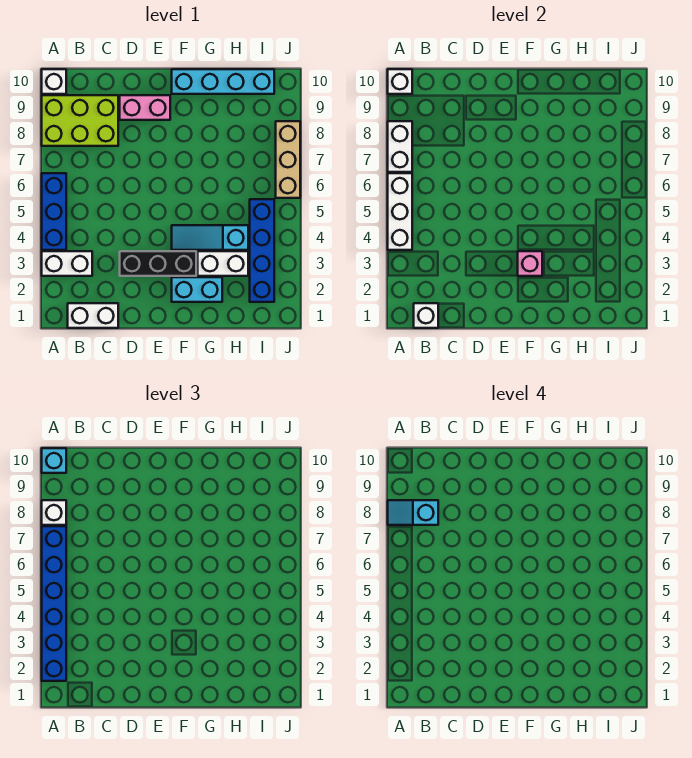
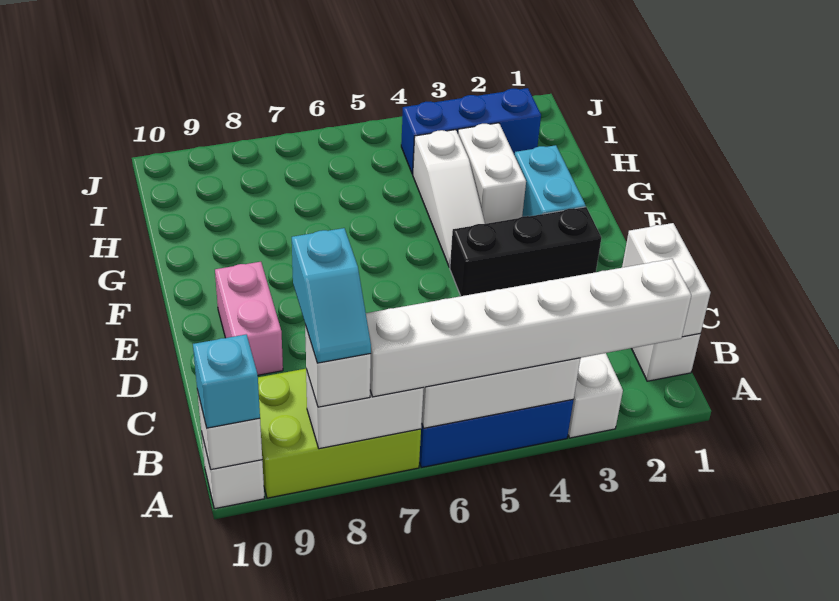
blue brick A2:A7 level 3 -> white brick A2:A7 level 3
lime brick A8:C9 level 1 -> lime brick A7:B9 level 1
white brick B1 level 2 -> white brick B1:C1 level 2
black brick D3:F3 level 1 -> black brick E2:E4 level 1
pink brick F3 level 2 -> none
cyan slope F4:H4 level 1 top H -> white slope F4:H4 level 1 top H
cyan brick F10:I10 level 1 -> none
blue brick I2:I5 level 1 -> blue brick I2:I4 level 1
tan brick J6:J8 level 1 -> none

